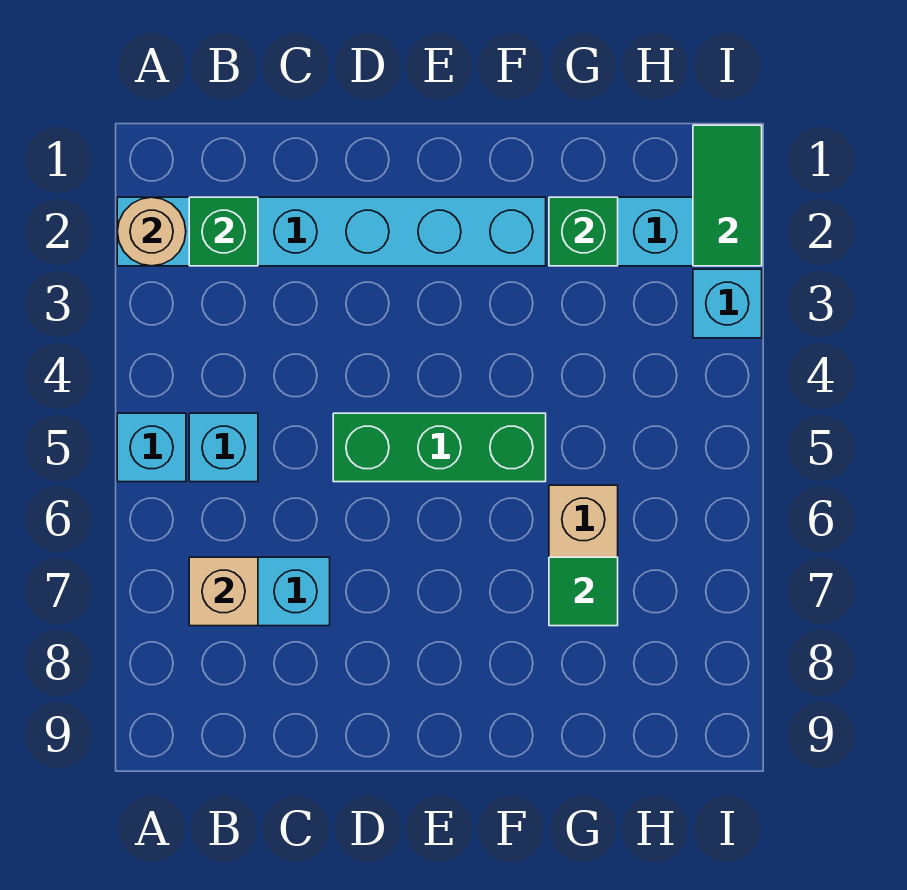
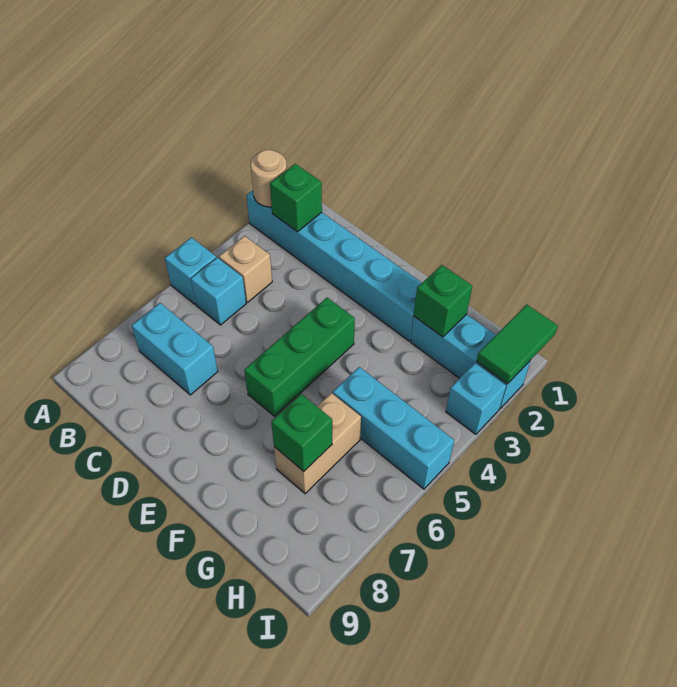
tan brick B7 level 2 -> tan brick B4 level 1
green brick D5:F5 level 1 -> green brick E4:E6 level 1
none -> cyan brick G5:I5 level 1
green tile G7 level 2 -> green brick G7 level 2

